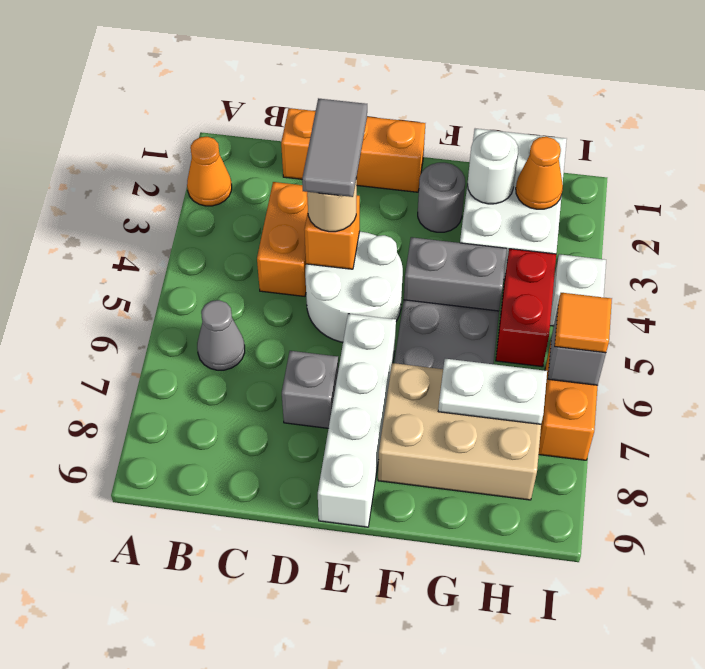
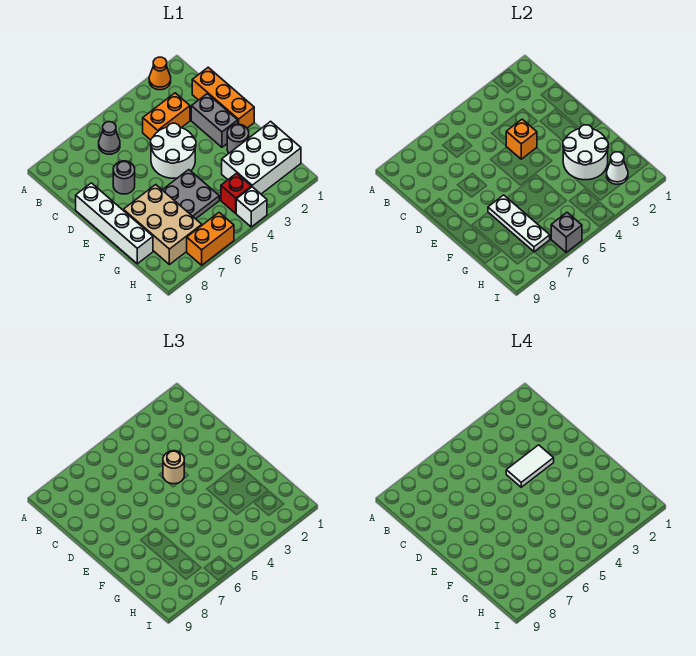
grey tile D3:D4 level 4 -> white tile D3:D4 level 4
grey brick D7 level 1 -> grey round brick D7 level 1
white brick E6:E9 level 1 -> white brick D9:G9 level 1
grey brick F4:G4 level 1 -> grey brick D2:E2 level 1
white round brick G2 level 2 -> white round brick F2:G3 level 2
white plate G7:H7 level 2 -> white plate F7:H7 level 2
orange cone H2 level 2 -> white cone H2 level 2
red brick H4:H5 level 1 -> red brick H4 level 1
orange tile I6 level 3 -> none

